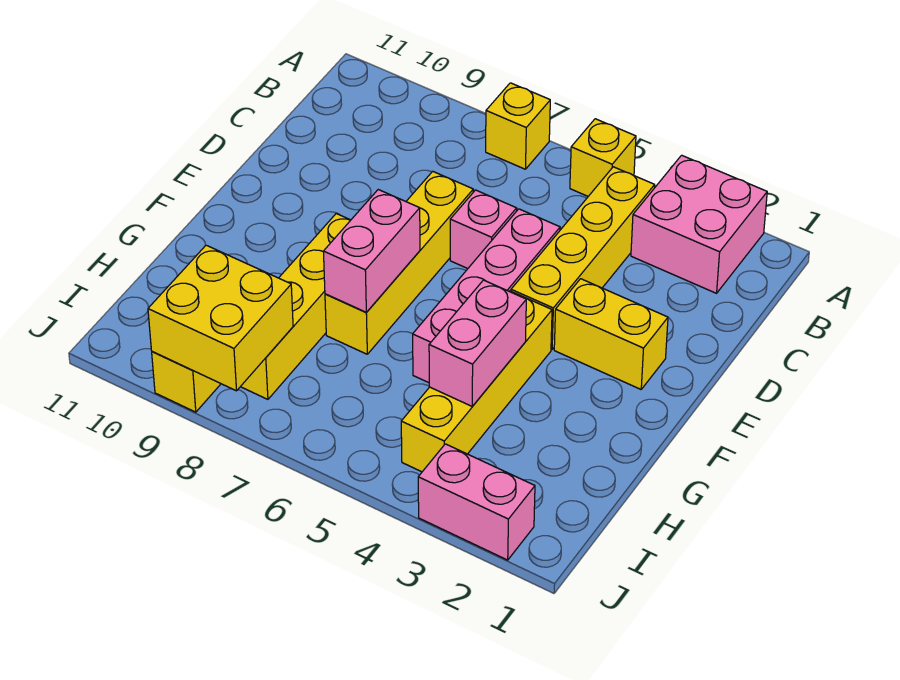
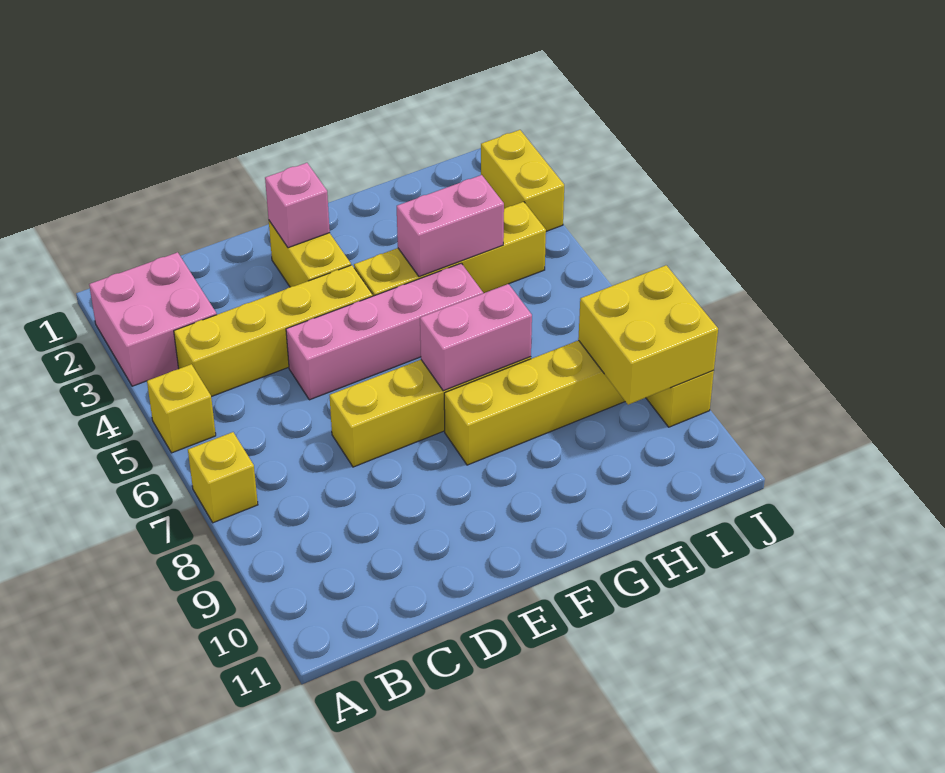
pink brick D6 level 1 -> pink brick E2 level 2
pink brick J2:J3 level 1 -> yellow brick J2:J3 level 1

